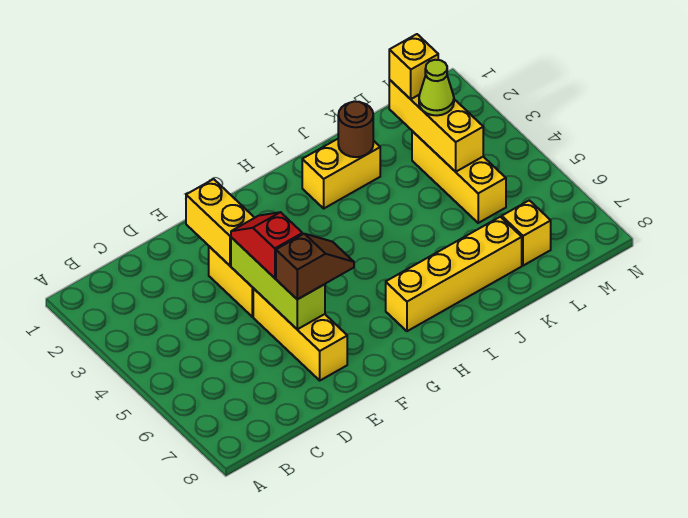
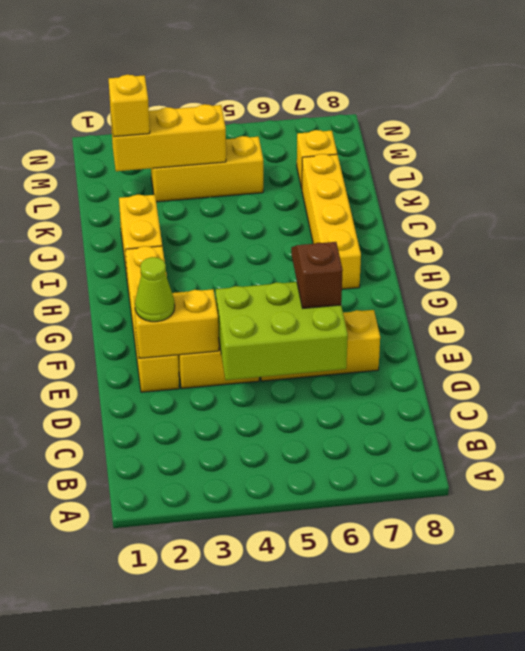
none -> yellow brick E2:H2 level 1
lime brick E4:E6 level 2 -> lime brick D4:E6 level 2
red slope E4:E5 level 3 top 5 -> none
brown round brick J2 level 2 -> none
lime cone L3 level 3 -> lime cone E2 level 3

